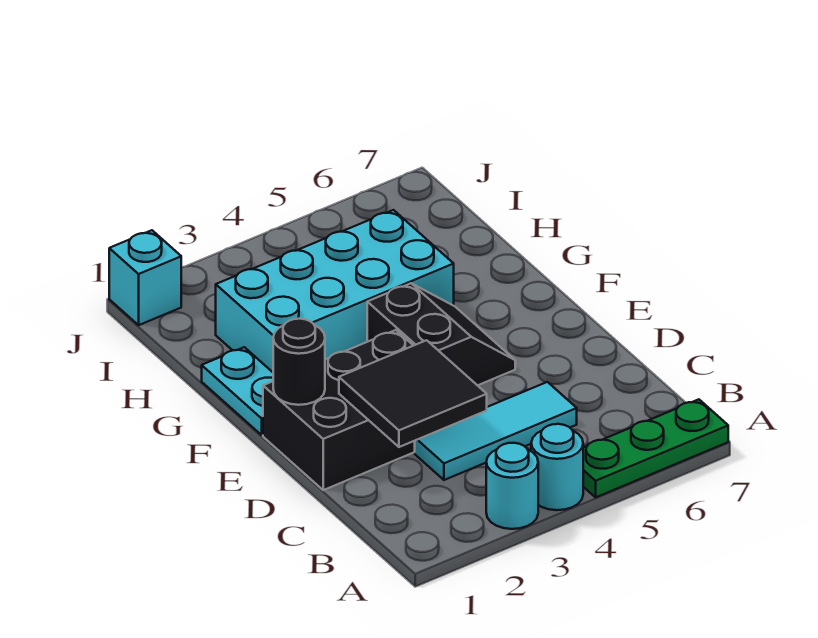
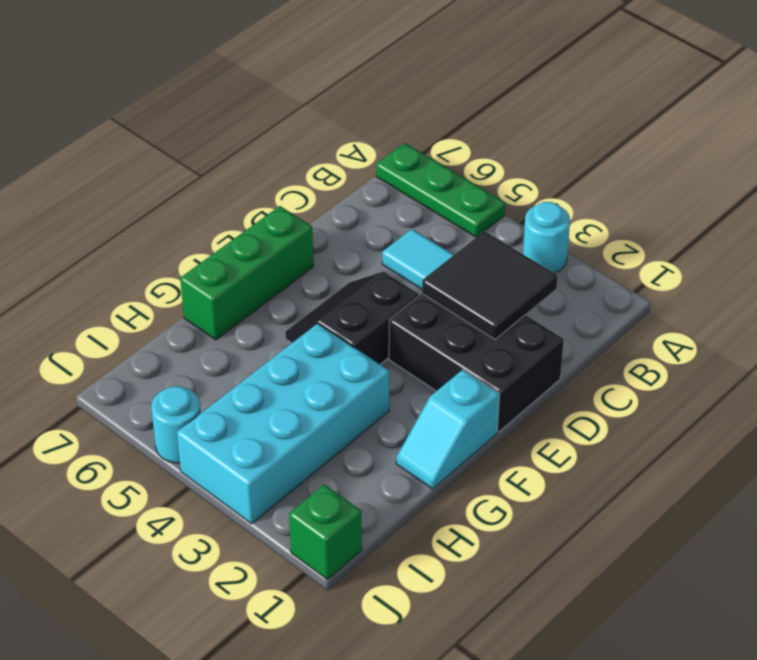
cyan round brick A4 level 1 -> cyan round brick J5 level 1
black round brick E1 level 2 -> none
none -> green brick E7:G7 level 1
cyan plate F1:G1 level 1 -> cyan slope F1:G1 level 1 top F
cyan brick G2:H5 level 1 -> cyan brick G3:J4 level 1
cyan brick J1 level 1 -> green brick J1 level 1

